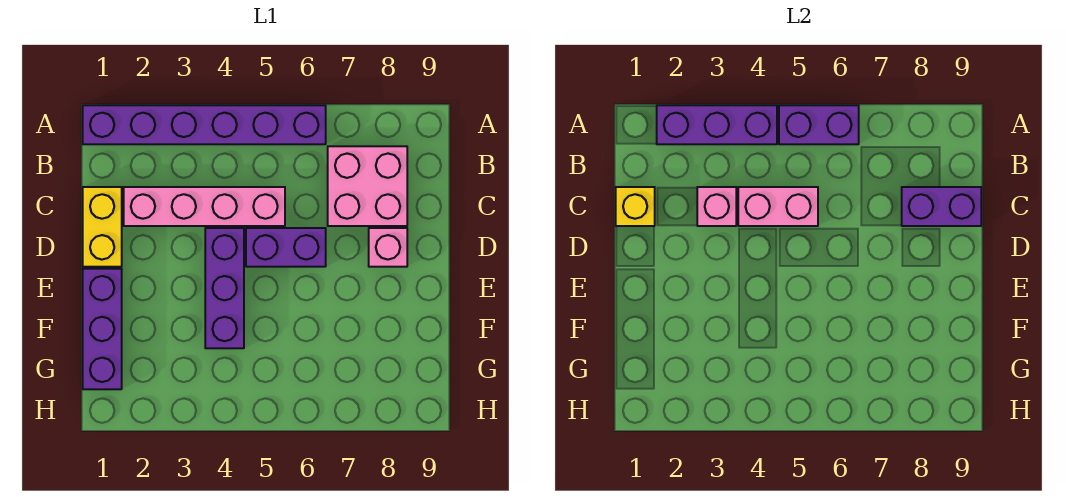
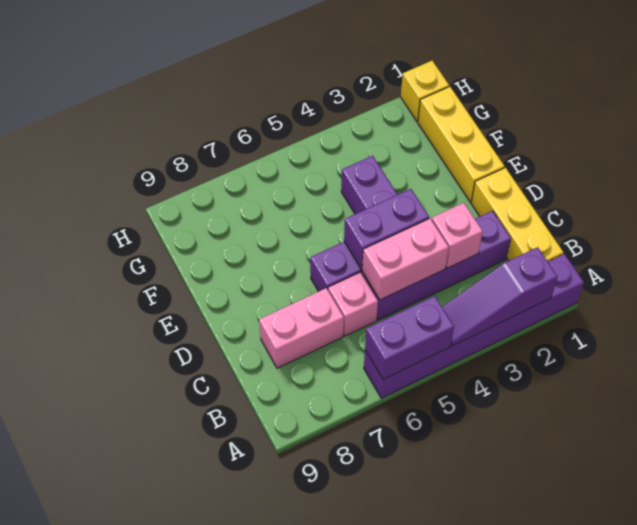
purple brick A2:A4 level 2 -> purple slope A2:A4 level 2 top 2
pink brick B7:C8 level 1 -> pink brick C7:C8 level 1
yellow brick C1:D1 level 1 -> yellow brick B1:D1 level 1
yellow brick C1 level 2 -> yellow brick H1 level 1
pink brick C2:C5 level 1 -> purple brick C2:C5 level 1
purple brick C8:C9 level 2 -> purple brick D4:D5 level 2
pink brick D8 level 1 -> pink brick C6 level 1
purple brick E1:G1 level 1 -> yellow brick E1:G1 level 1

